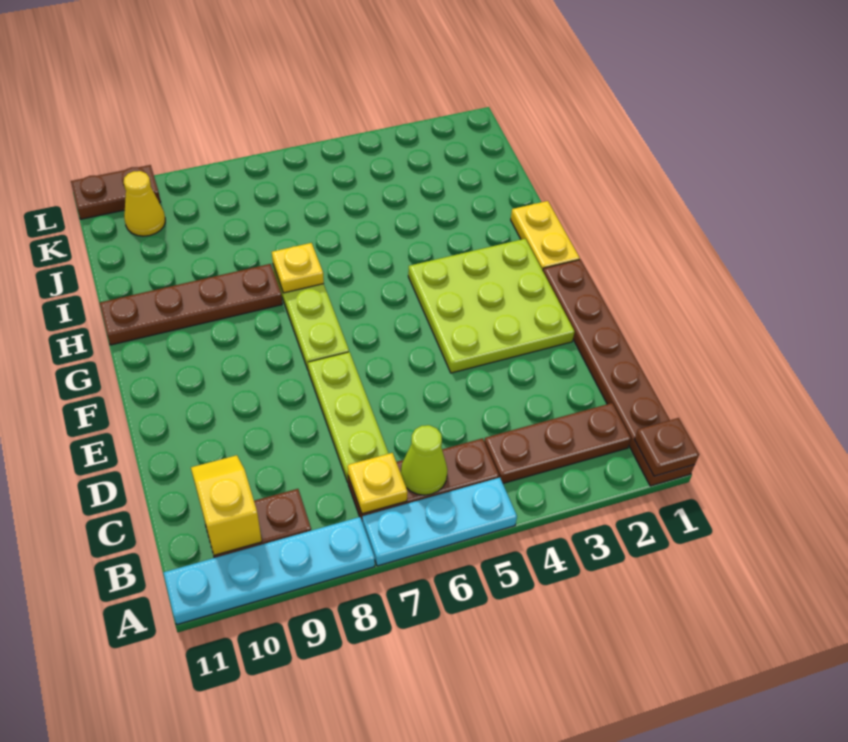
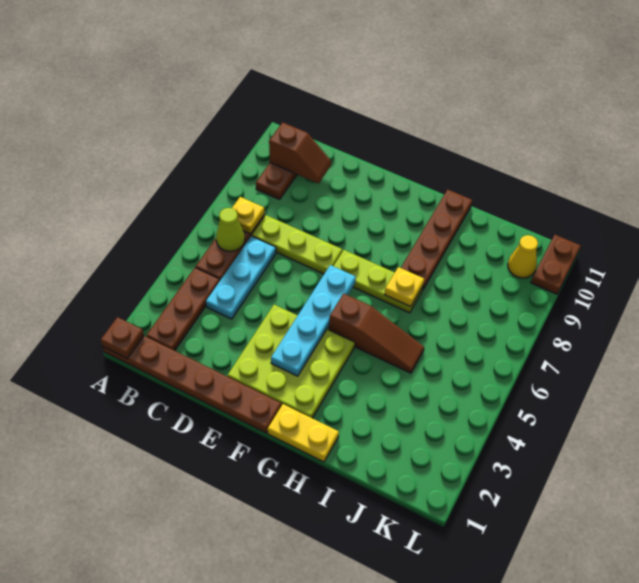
cyan plate A5:A7 level 1 -> cyan plate C4:C6 level 1
cyan plate A8:A11 level 1 -> cyan plate F3:F6 level 2
yellow slope B10:C10 level 2 top B -> brown slope B10:C10 level 2 top B
none -> brown slope G5:I5 level 1 top G

